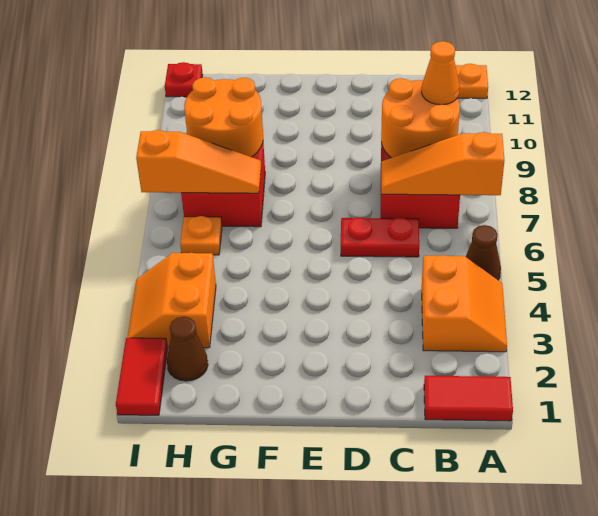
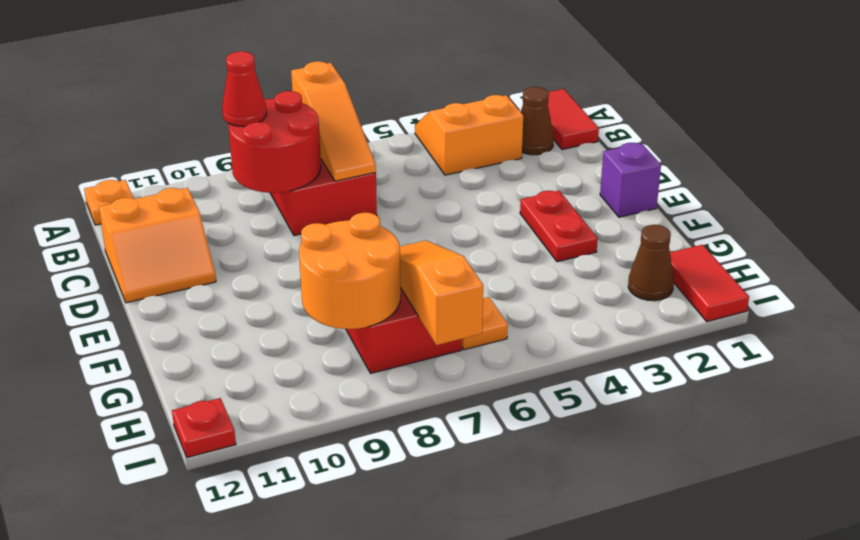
brown cone A5 level 1 -> brown cone B2 level 1
orange round brick B8:C9 level 2 -> red round brick B8:C9 level 2
orange cone B9 level 3 -> red cone B9 level 3
red plate C6:D6 level 1 -> red plate E3:F3 level 1
none -> purple brick E1 level 1
orange slope H3:I4 level 1 top H -> orange slope C11:D12 level 1 top C
red tile I1:I2 level 1 -> red tile H1:I1 level 1

